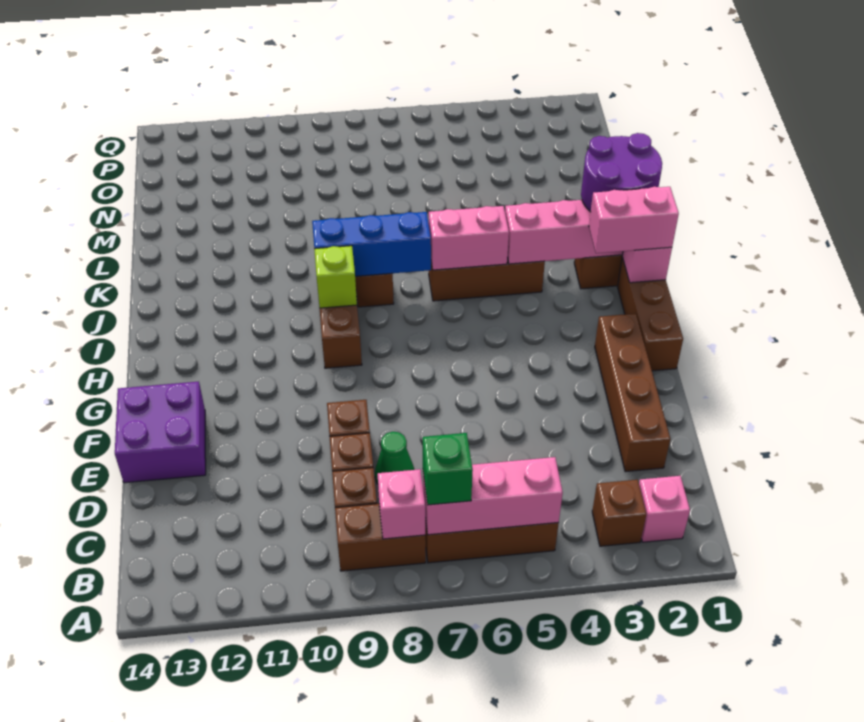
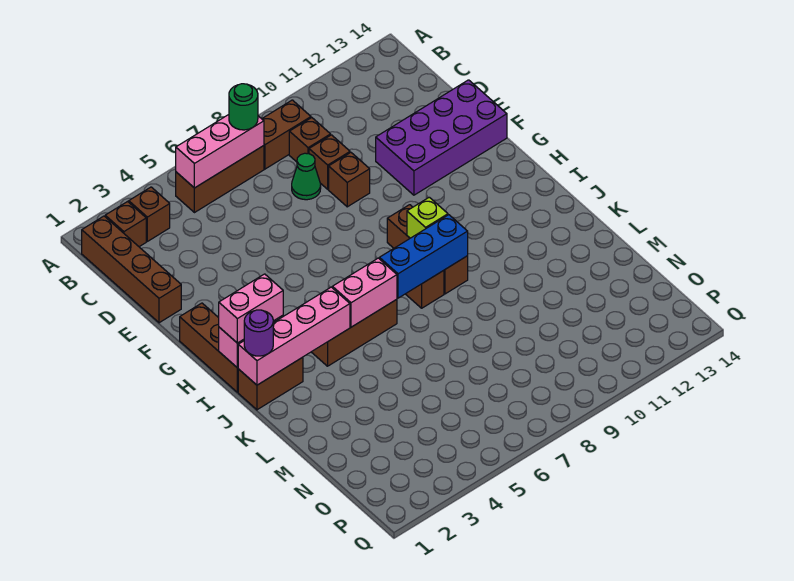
pink brick B2 level 1 -> brown brick B2 level 1
green brick B7 level 3 -> green round brick B7 level 3
pink brick B8 level 2 -> none
brown brick D2:G2 level 1 -> brown brick B1:E1 level 1
purple brick E13:F14 level 1 -> purple brick E11:F14 level 1
purple round brick J1:K2 level 3 -> purple round brick J1 level 3

